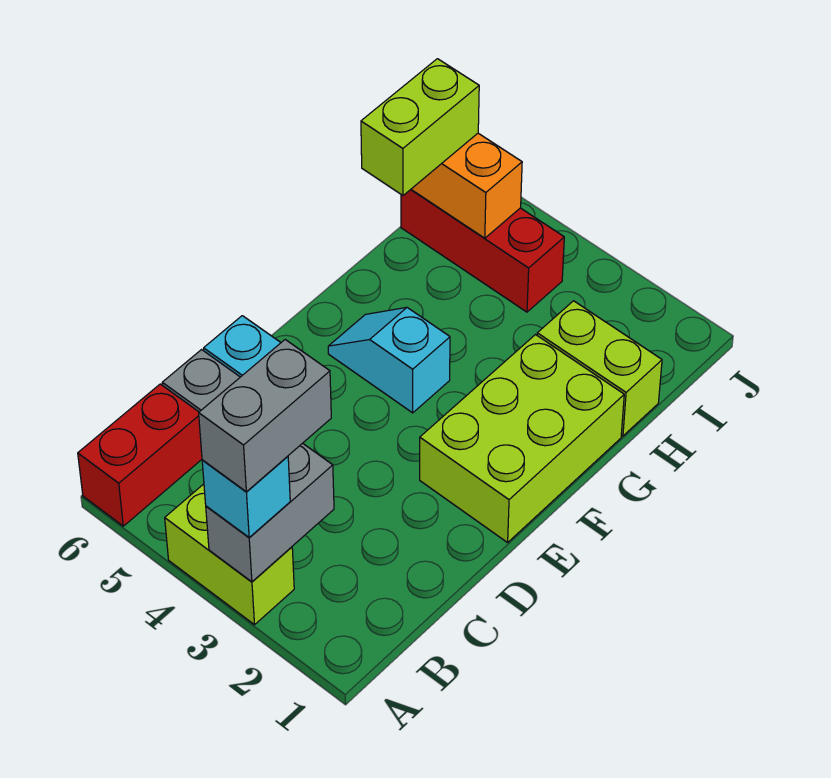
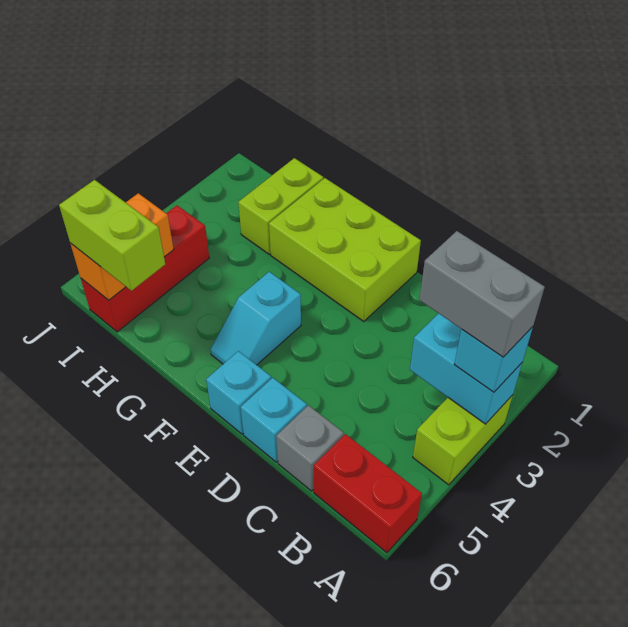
grey brick A3:B3 level 2 -> cyan brick A3:B3 level 2
none -> cyan brick E6 level 1

